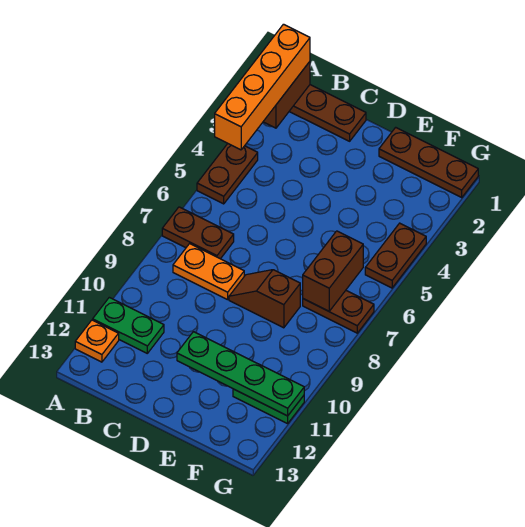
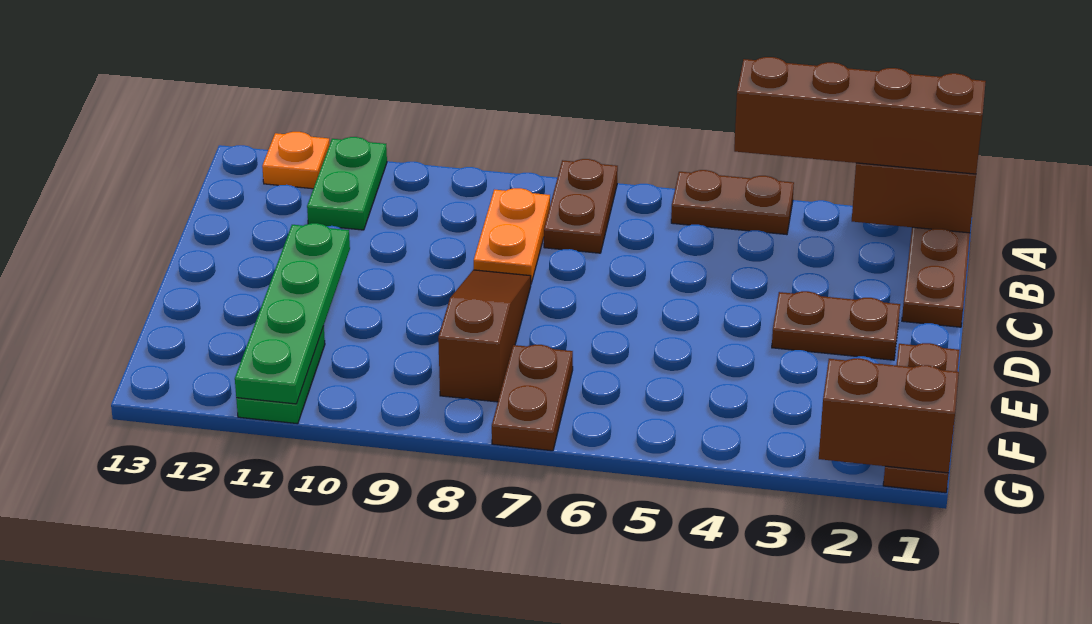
orange brick A1:A4 level 3 -> brown brick A1:A4 level 3
brown slope D8:E8 level 1 top E -> brown slope D8:F8 level 1 top F
brown brick F6:F7 level 2 -> brown brick G1:G2 level 2
brown plate G4:G5 level 1 -> brown plate D2:D3 level 1

